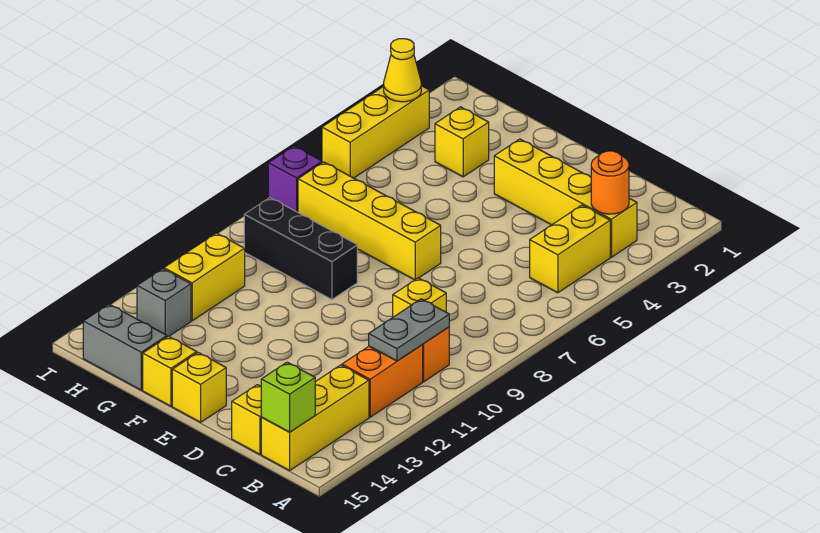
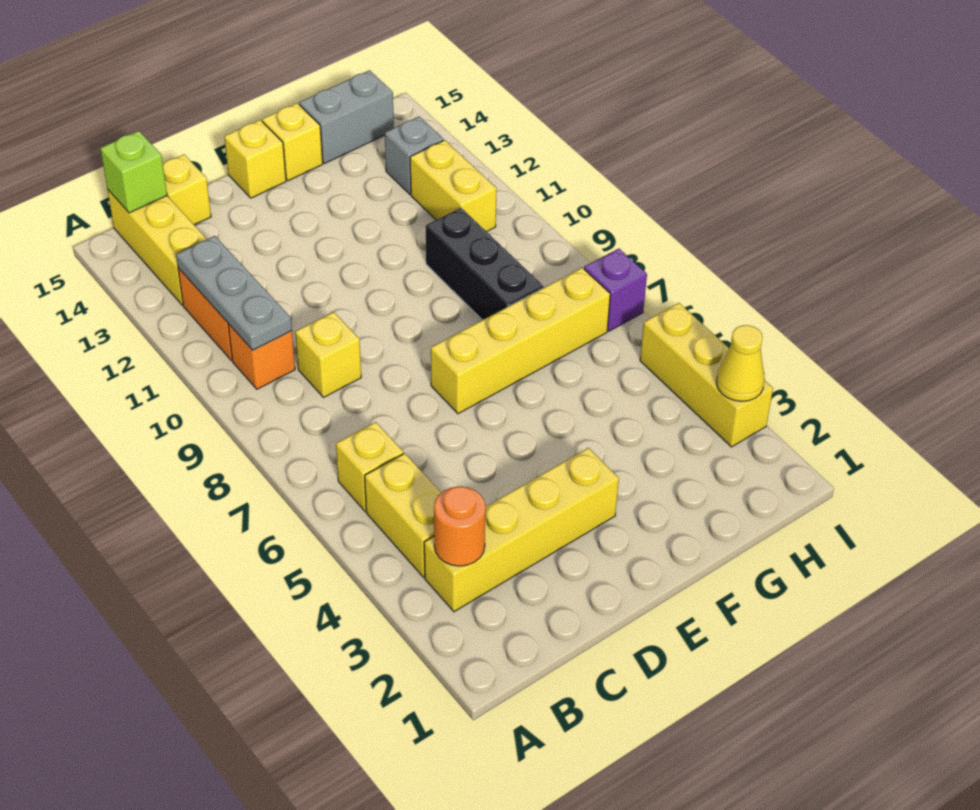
grey plate B10:B11 level 2 -> grey plate B10:B12 level 2
black brick F9:H9 level 1 -> black brick G8:G10 level 1
yellow brick G3 level 1 -> yellow brick B6 level 1

